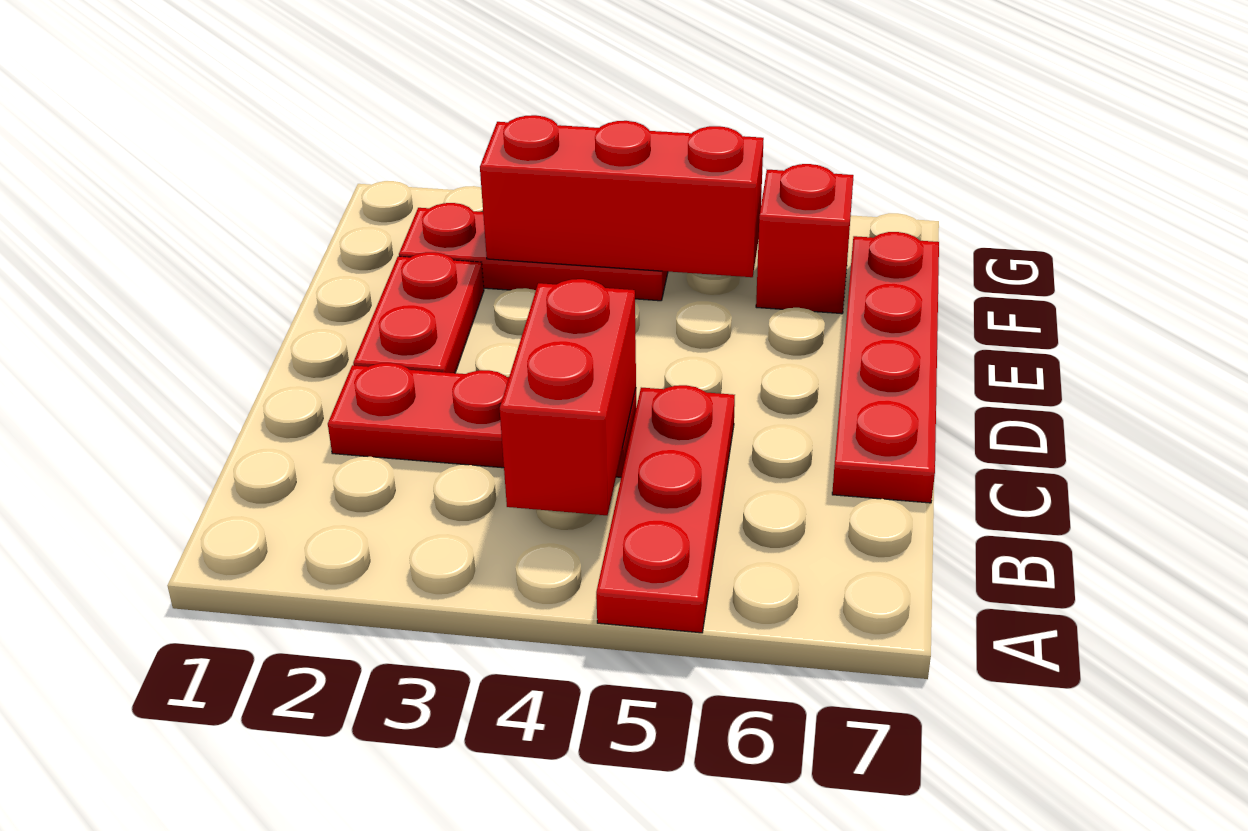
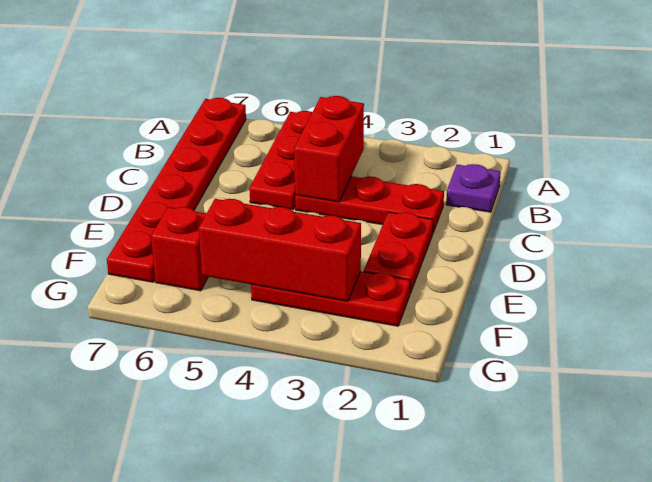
none -> purple plate B1 level 1
red plate C7:F7 level 1 -> red plate A7:F7 level 1

